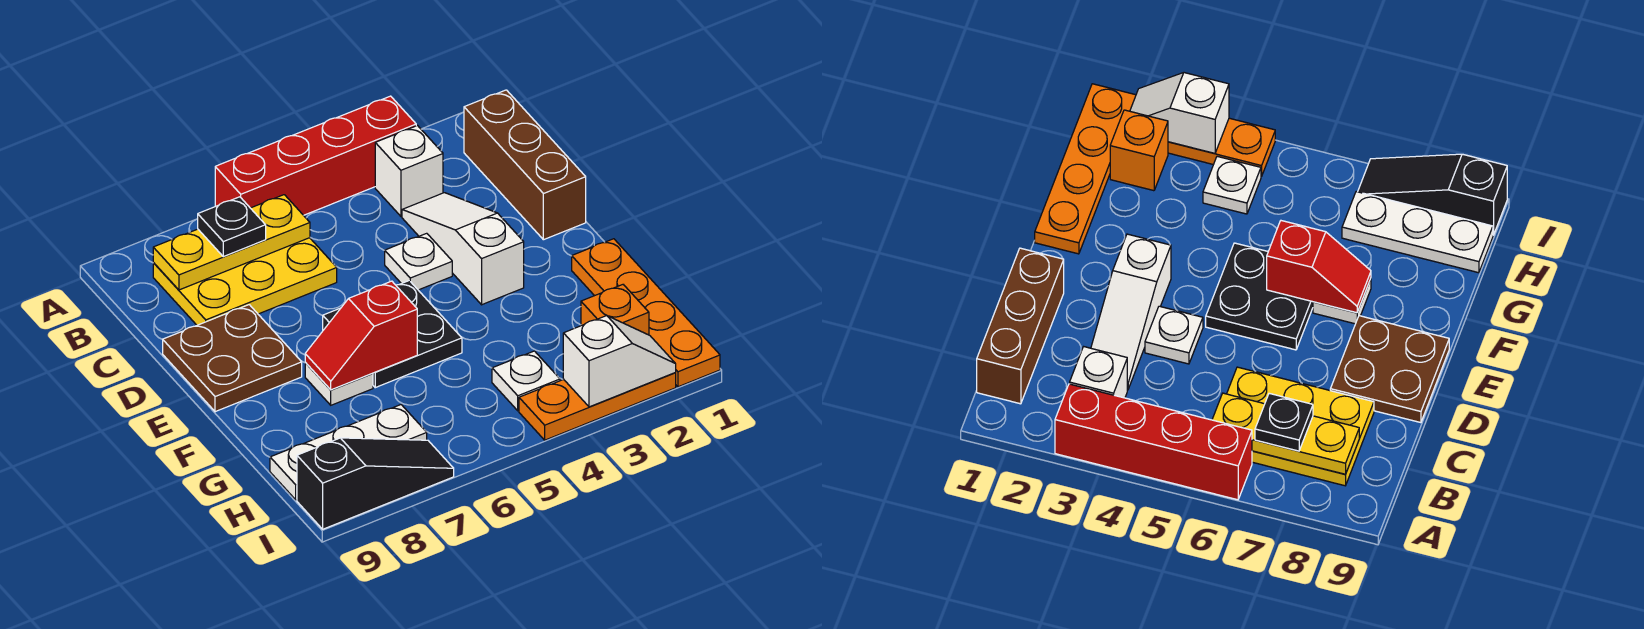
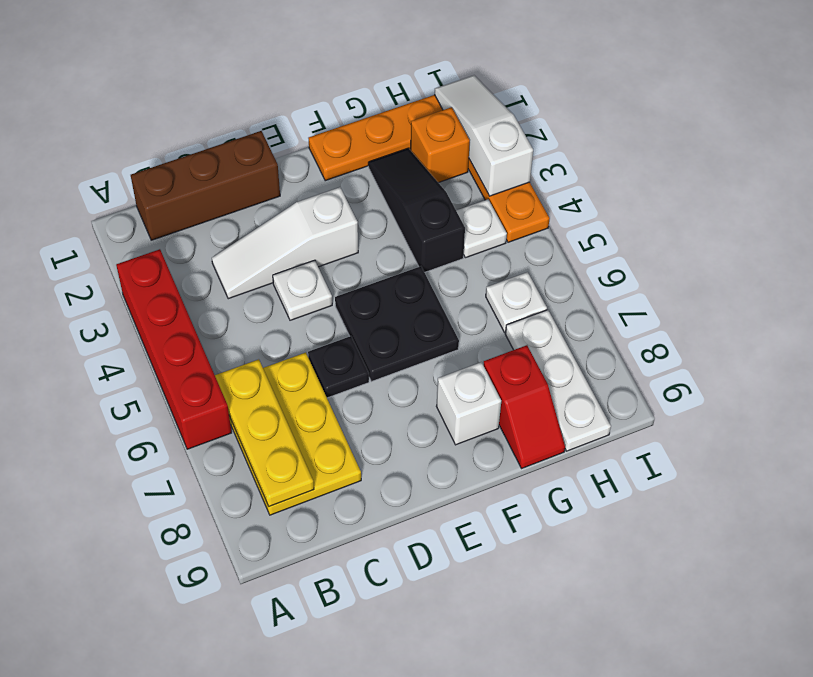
white brick B3 level 1 -> white brick F8 level 1
black plate B7 level 3 -> black plate D6 level 1
brown plate D8:E9 level 1 -> none
red slope F6:F7 level 2 top 6 -> red slope G8:G9 level 1 top 8
white plate F7 level 1 -> white plate H6 level 1
white slope I2:I3 level 2 top 3 -> white slope I1:I3 level 2 top 3
black slope I7:I9 level 1 top 9 -> black slope G2:G4 level 1 top 4

